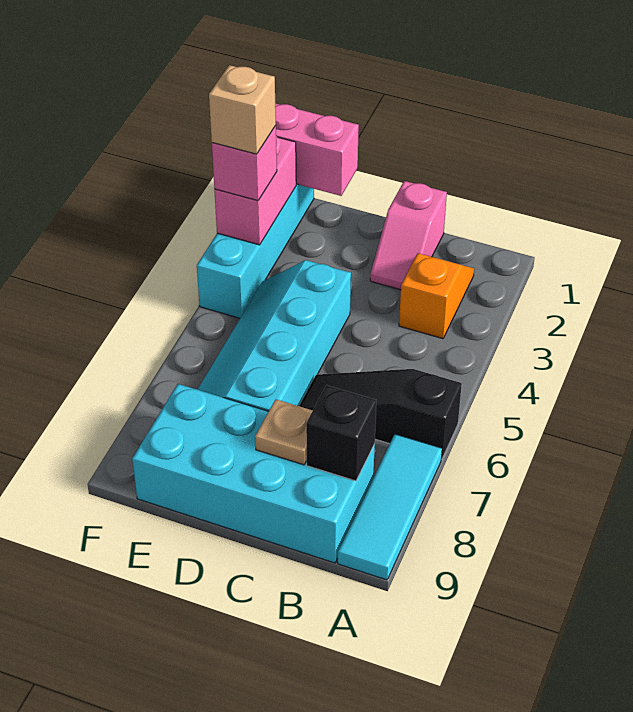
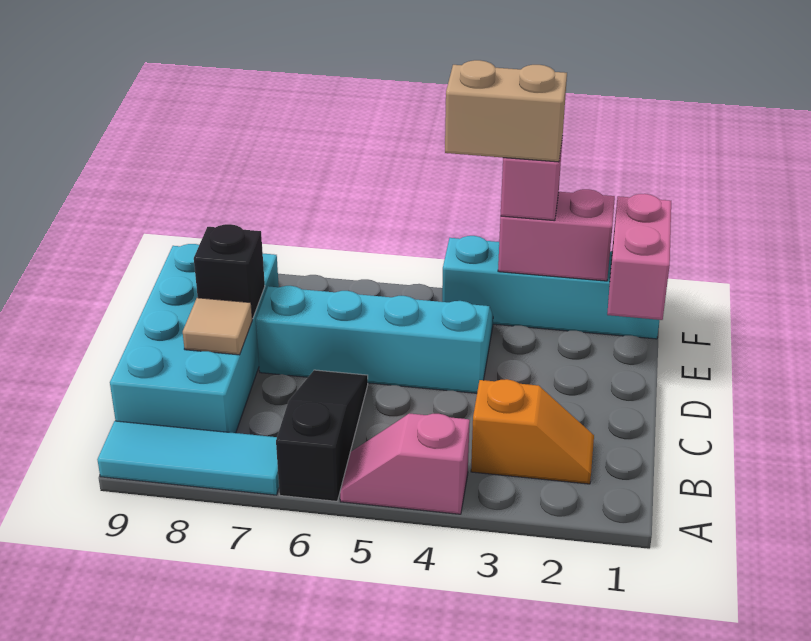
black brick B8 level 2 -> black brick D8 level 2
pink slope C1:C2 level 1 top 1 -> pink slope A4:A5 level 1 top 4
tan plate C8 level 2 -> tan tile C8 level 2
tan brick F3 level 4 -> tan brick F3:F4 level 4

